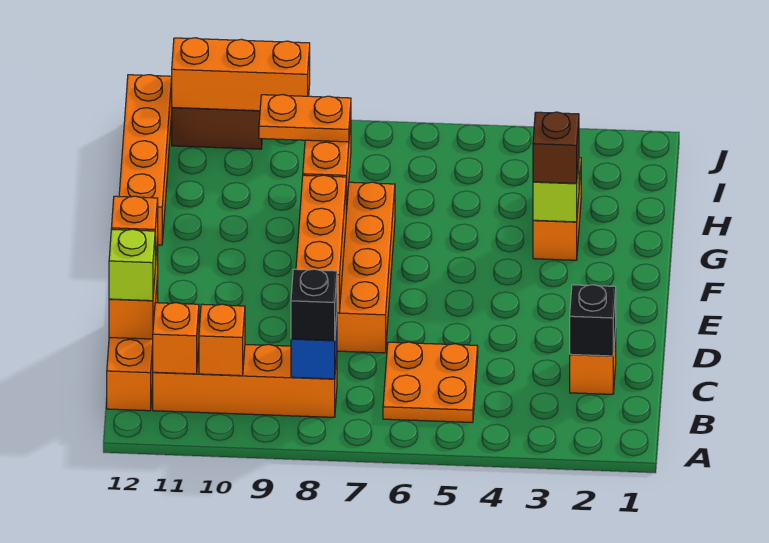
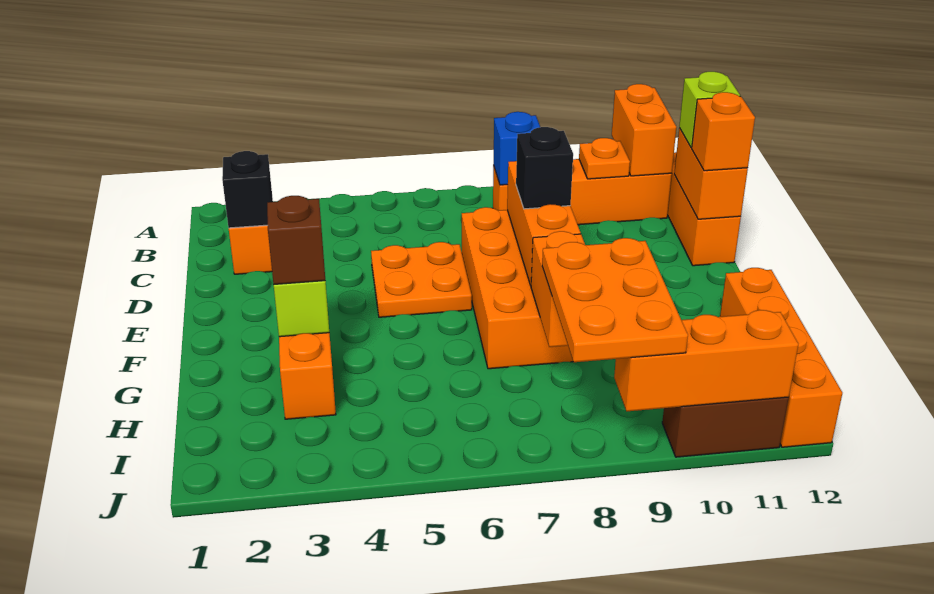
orange plate B5:C6 level 1 -> orange plate D5:E6 level 1
black brick B8 level 3 -> black brick E8 level 3
orange brick B10 level 2 -> orange plate B10 level 2
orange brick B11 level 2 -> orange brick A11:B11 level 2
orange plate H8:H9 level 3 -> orange plate H8:J9 level 3

